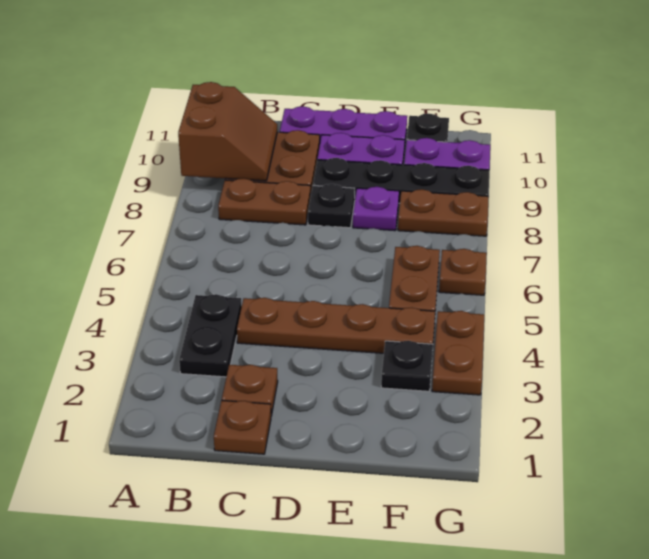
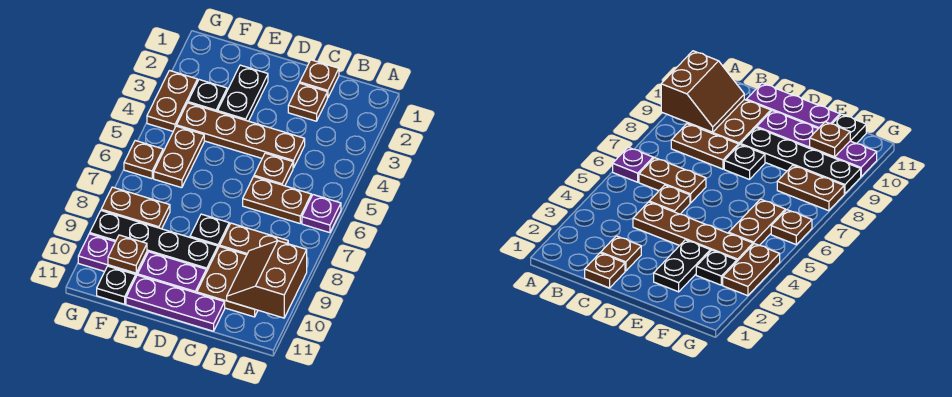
black plate B3:B4 level 1 -> black plate E2:E3 level 1
none -> brown plate B6:C6 level 1
none -> brown plate C5 level 1
purple plate E8 level 1 -> purple plate A6 level 1
none -> brown plate F10 level 2

